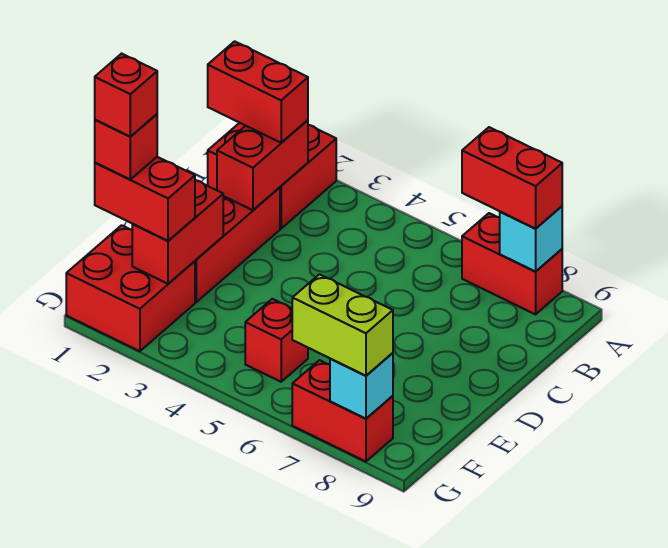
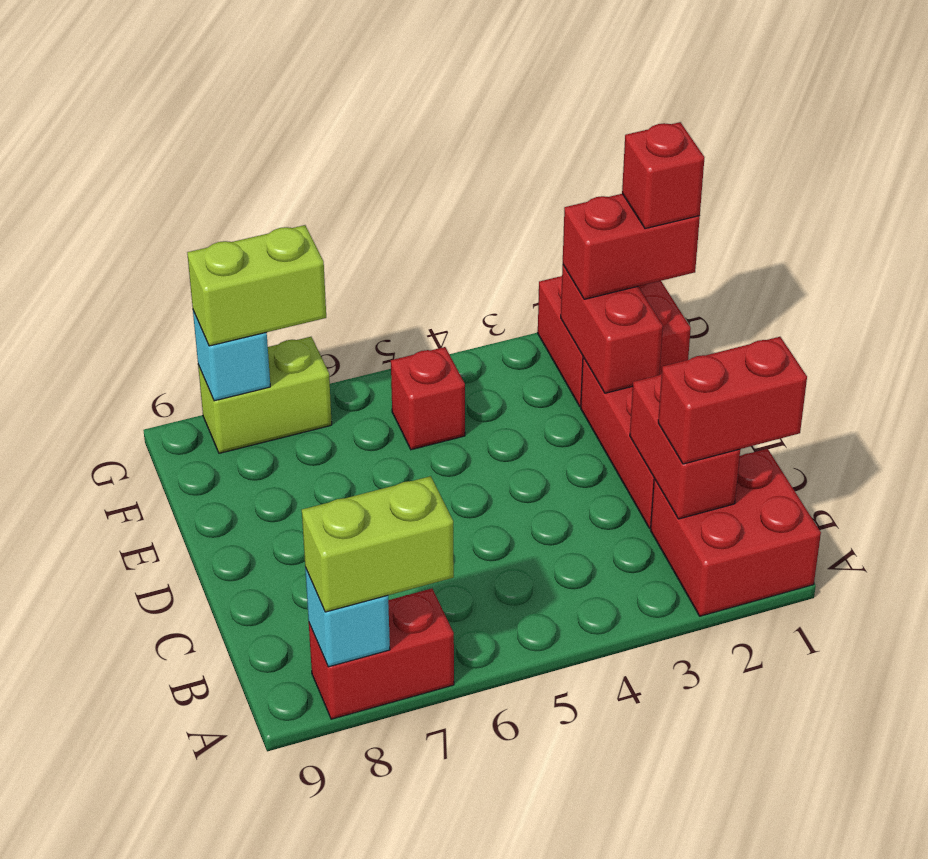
red brick A7:A8 level 3 -> lime brick A7:A8 level 3
red brick F1 level 5 -> none
red brick G7:G8 level 1 -> lime brick G7:G8 level 1

